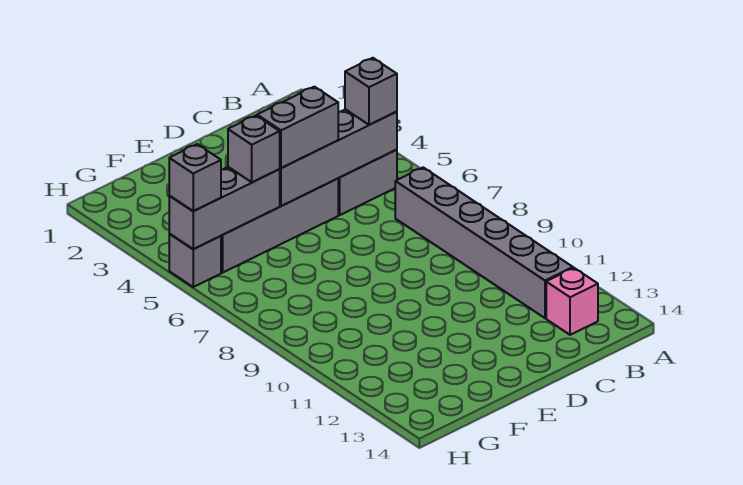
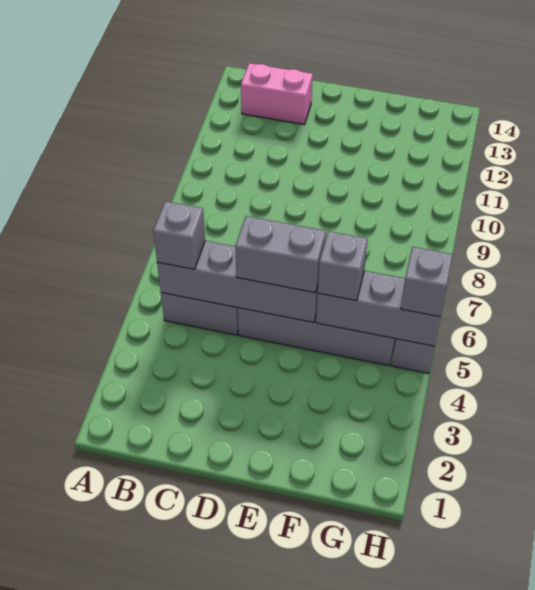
grey brick B7:B12 level 1 -> none
pink brick B13 level 1 -> pink brick B13:C13 level 1

